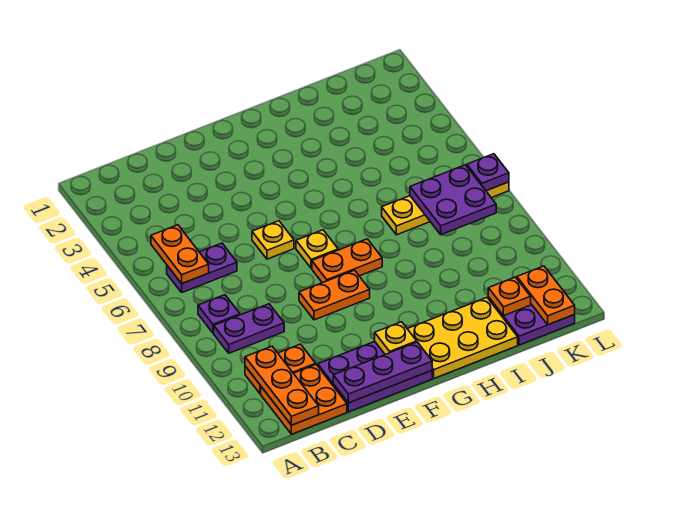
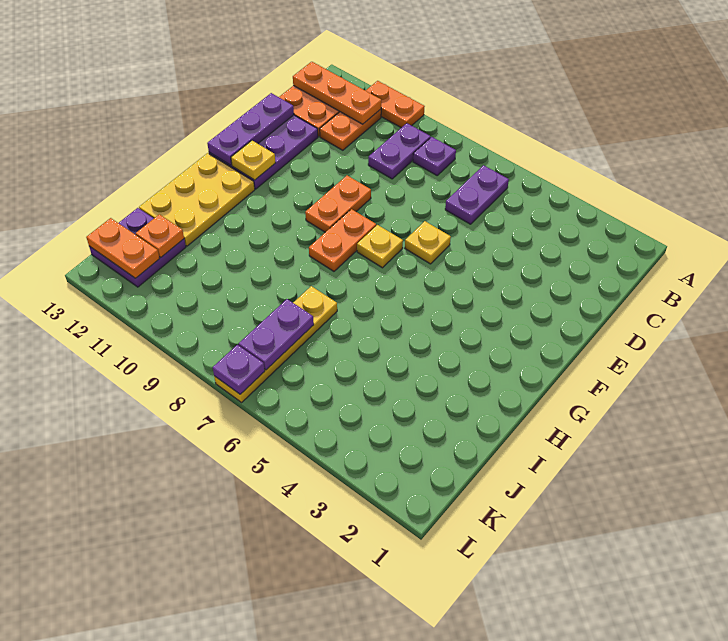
orange plate B5:B6 level 2 -> orange plate A10:A11 level 1
purple plate J7:K8 level 2 -> purple plate J7:K7 level 2

